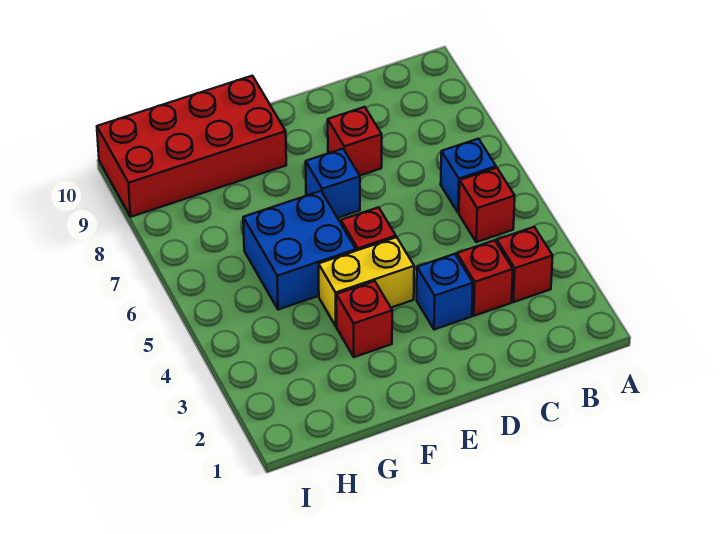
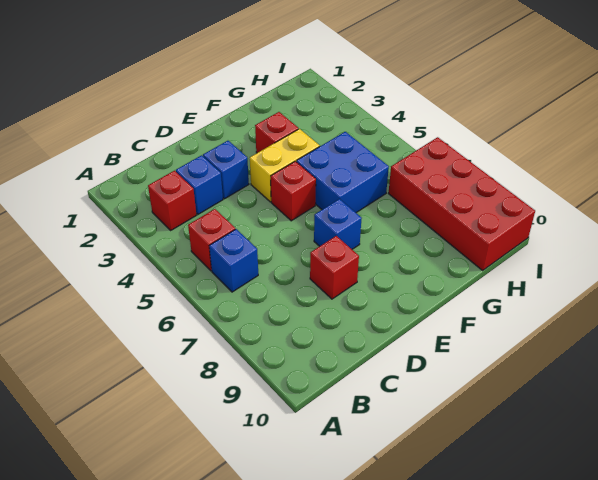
red brick C3 level 1 -> blue brick C3 level 1
red brick F9:I10 level 1 -> red brick H7:I10 level 1

